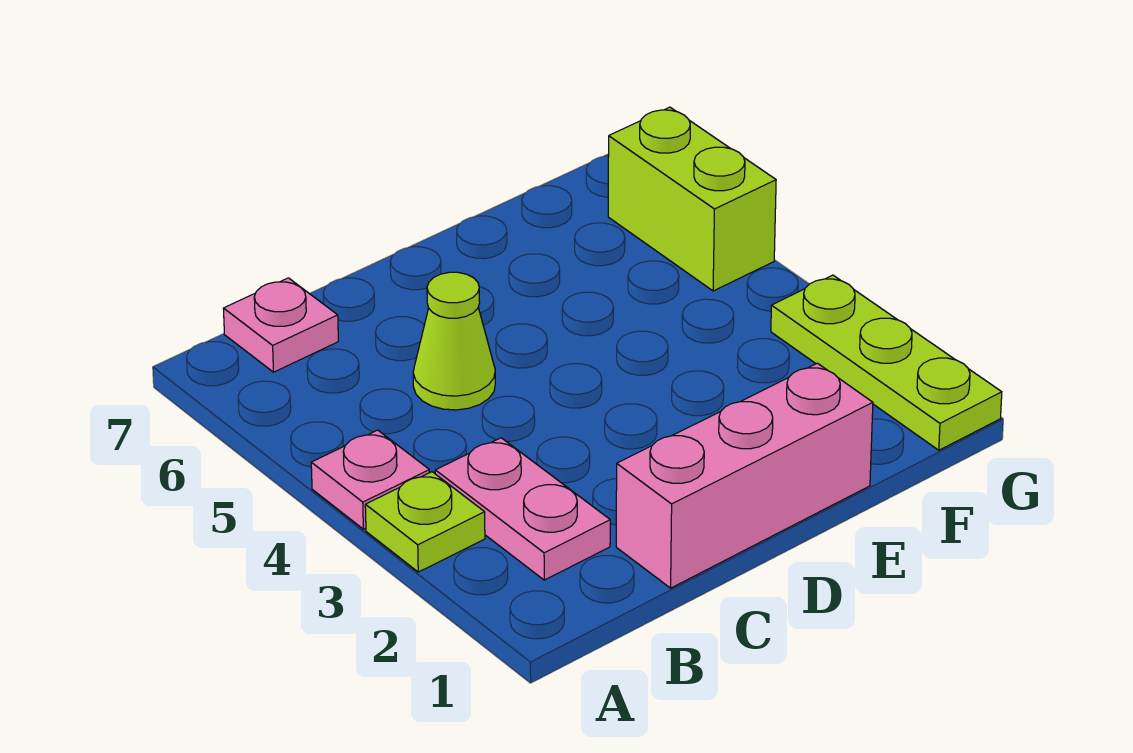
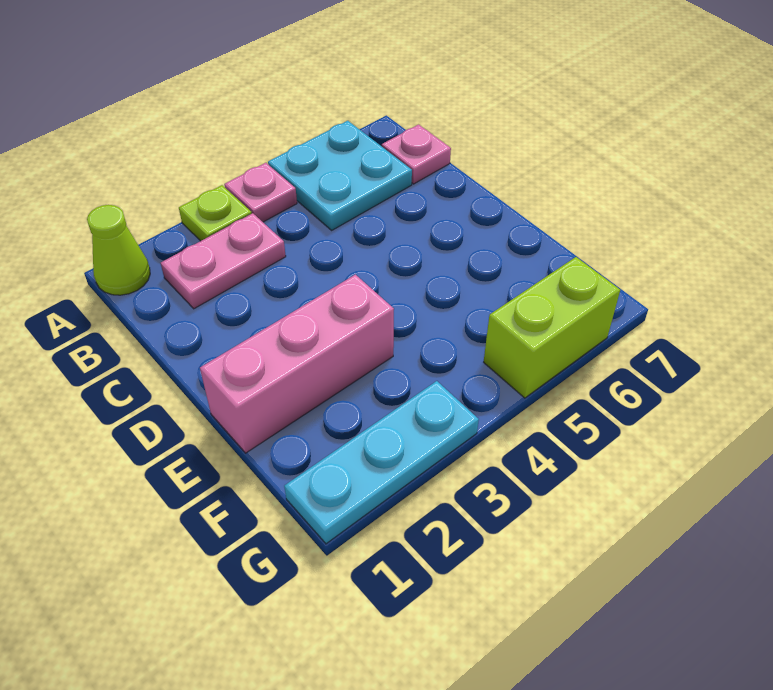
none -> cyan plate A5:B6 level 1
pink brick C1:E1 level 1 -> pink brick E1:E3 level 1
lime cone C5 level 1 -> lime cone A1 level 1
lime plate G1:G3 level 1 -> cyan plate G1:G3 level 1

